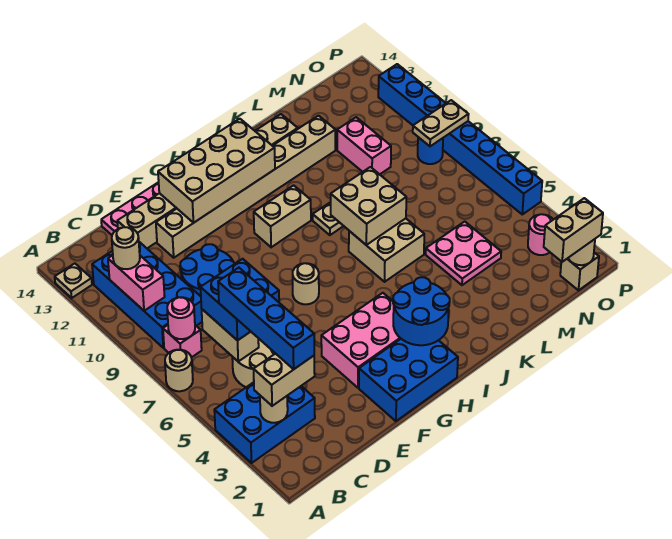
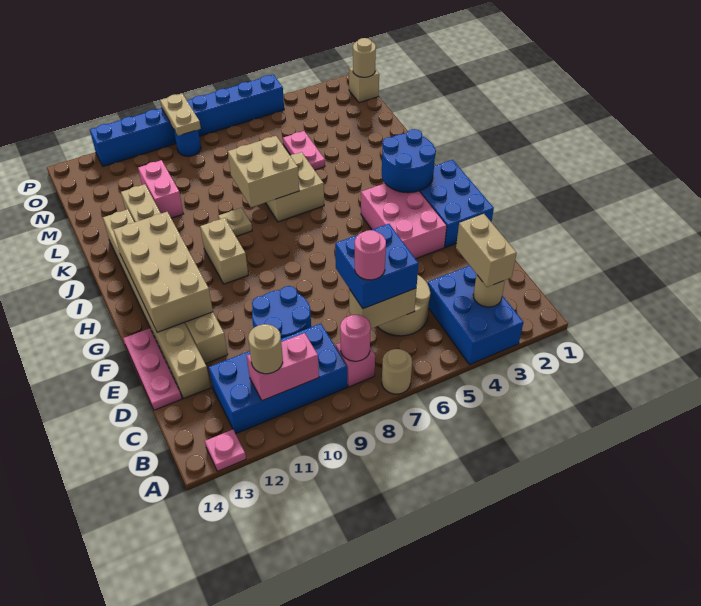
tan plate A13 level 1 -> pink plate A13 level 1
blue brick C3:C6 level 4 -> none
tan round brick G7 level 1 -> none
pink plate L4:M5 level 1 -> pink plate L5:M5 level 1
pink brick M10:M11 level 1 -> pink brick L11:M11 level 1
tan brick N1:O1 level 3 -> none
pink round brick O3 level 1 -> pink round brick C7 level 4

